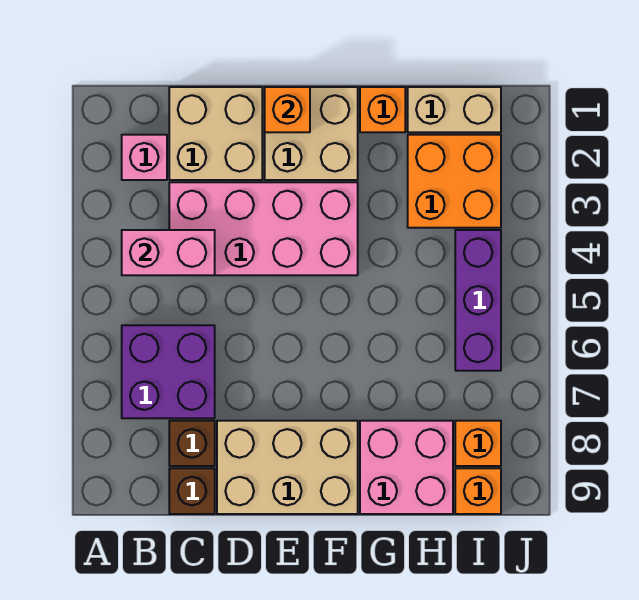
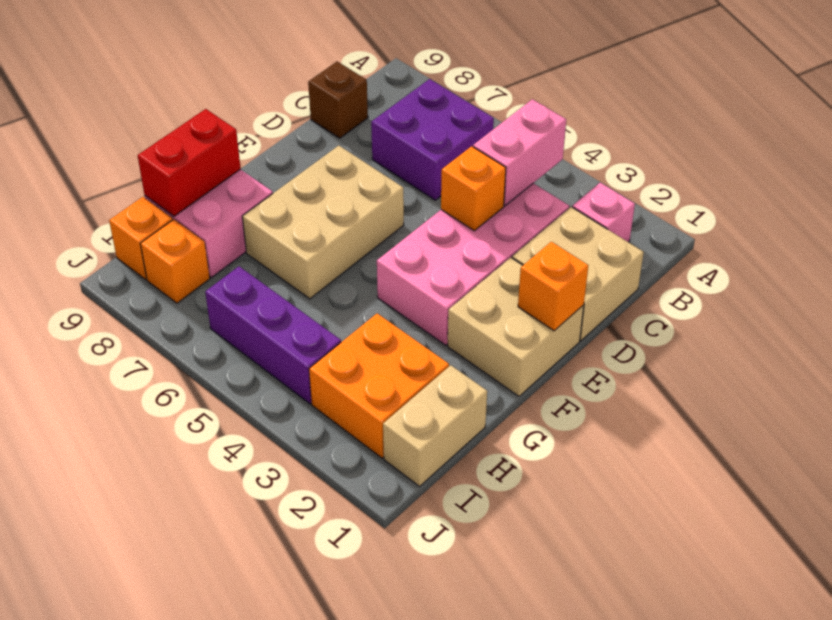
brown brick C8 level 1 -> none
tan brick D8:F9 level 1 -> tan brick E6:G7 level 1
orange brick G1 level 1 -> orange brick D4 level 2
none -> red brick G9:H9 level 2

